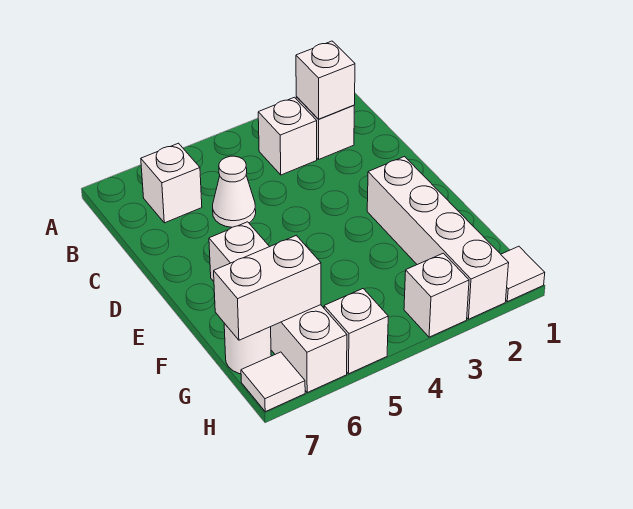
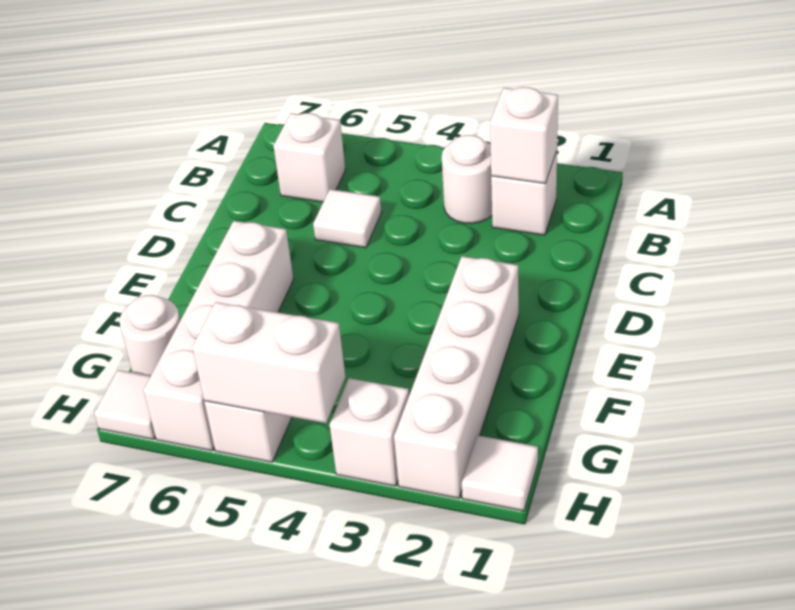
white brick B3 level 1 -> white round brick B3 level 1
white cone C5 level 1 -> white tile C5 level 1
white brick G6:G7 level 2 -> white brick H4:H5 level 2

